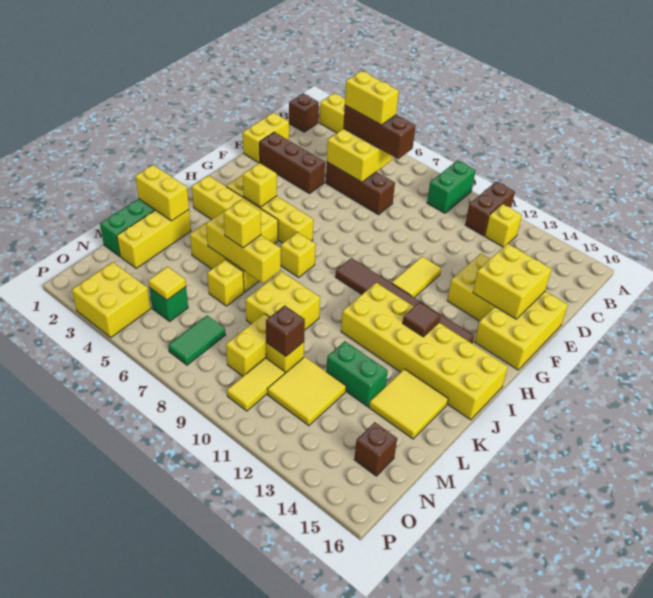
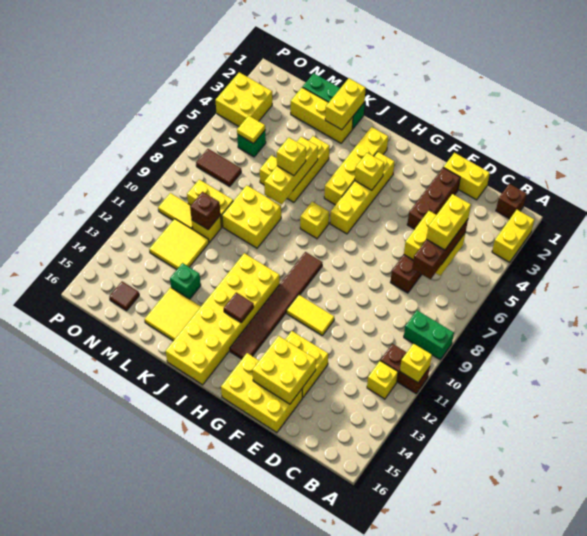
none -> yellow brick A11 level 2
green brick L12:L13 level 1 -> green brick L13 level 1
green tile N7:O7 level 1 -> brown tile N7:O7 level 1
brown brick N15 level 1 -> brown tile N15 level 1

